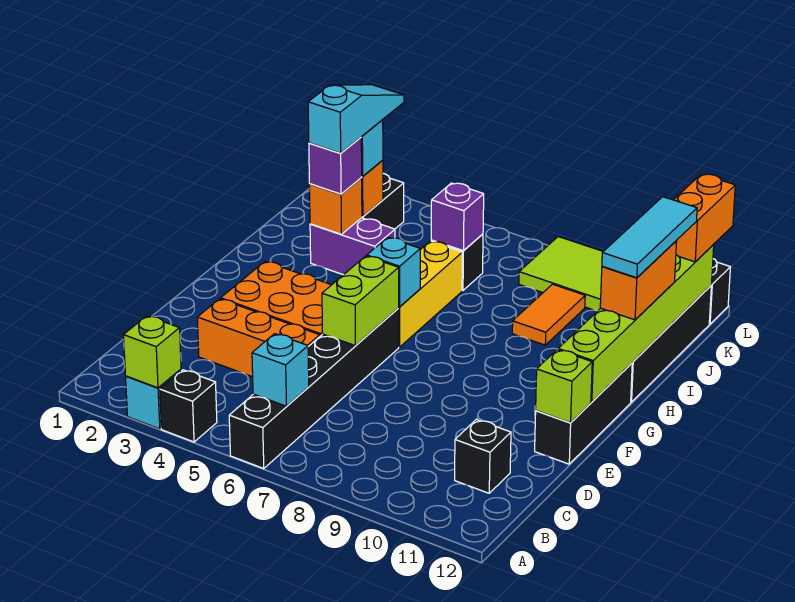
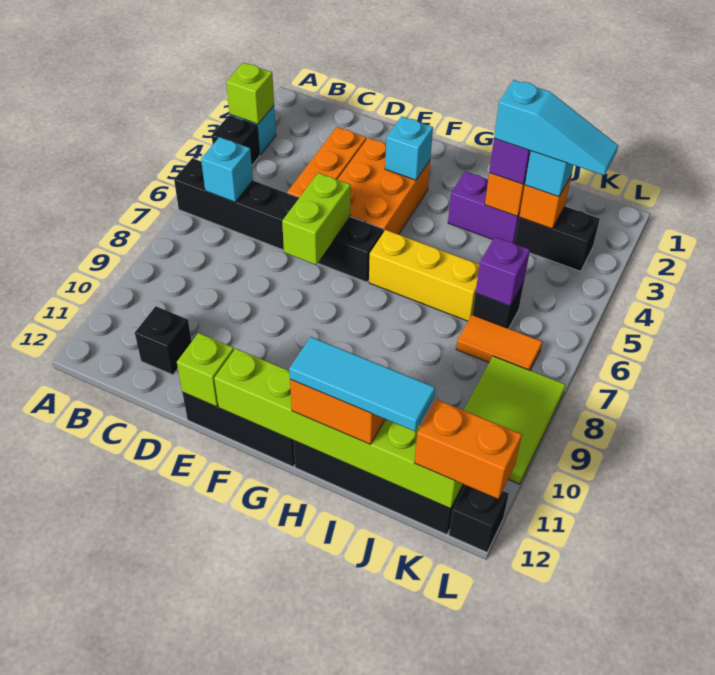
lime brick E6:F6 level 2 -> lime brick E6:E7 level 2
cyan brick G6 level 2 -> cyan brick F3 level 2
purple brick I3:I4 level 1 -> purple brick H3:I3 level 1
orange tile I9:J9 level 1 -> orange tile J7:K7 level 1

